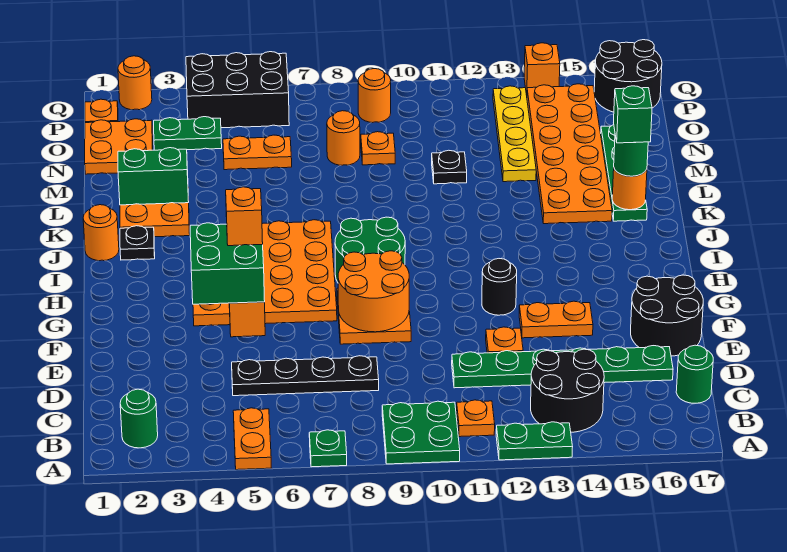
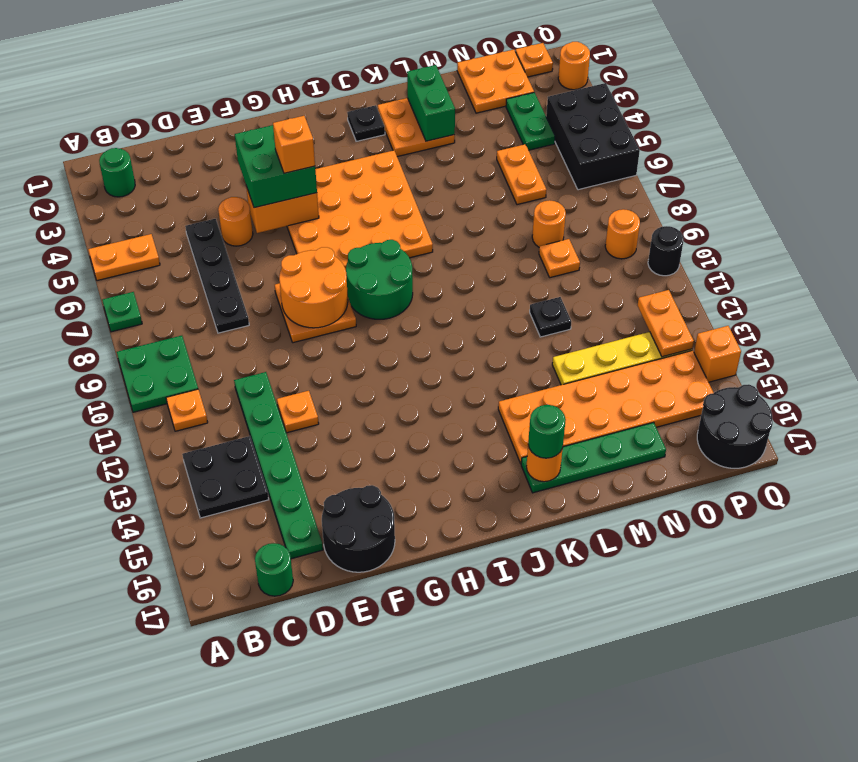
green plate A12:A13 level 1 -> none
black round brick B13:C14 level 1 -> black plate B13:C14 level 1
orange plate F13:F14 level 1 -> orange plate P12:P13 level 2
black round brick G12 level 1 -> black round brick Q10 level 1
orange round brick J1 level 1 -> orange round brick E5 level 1
green brick K16 level 4 -> none

